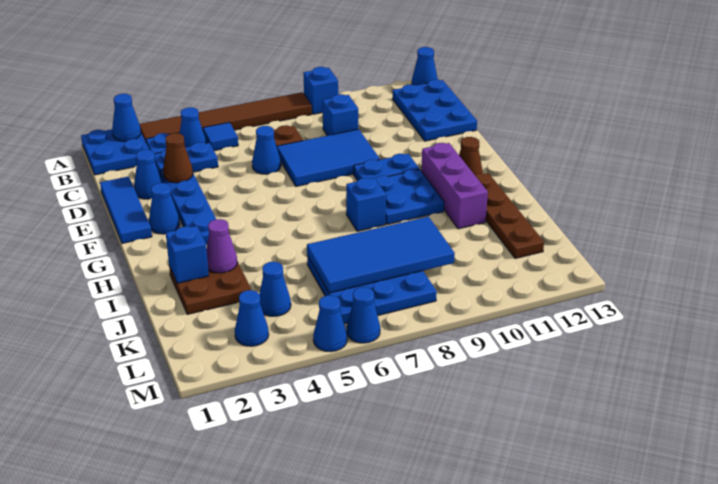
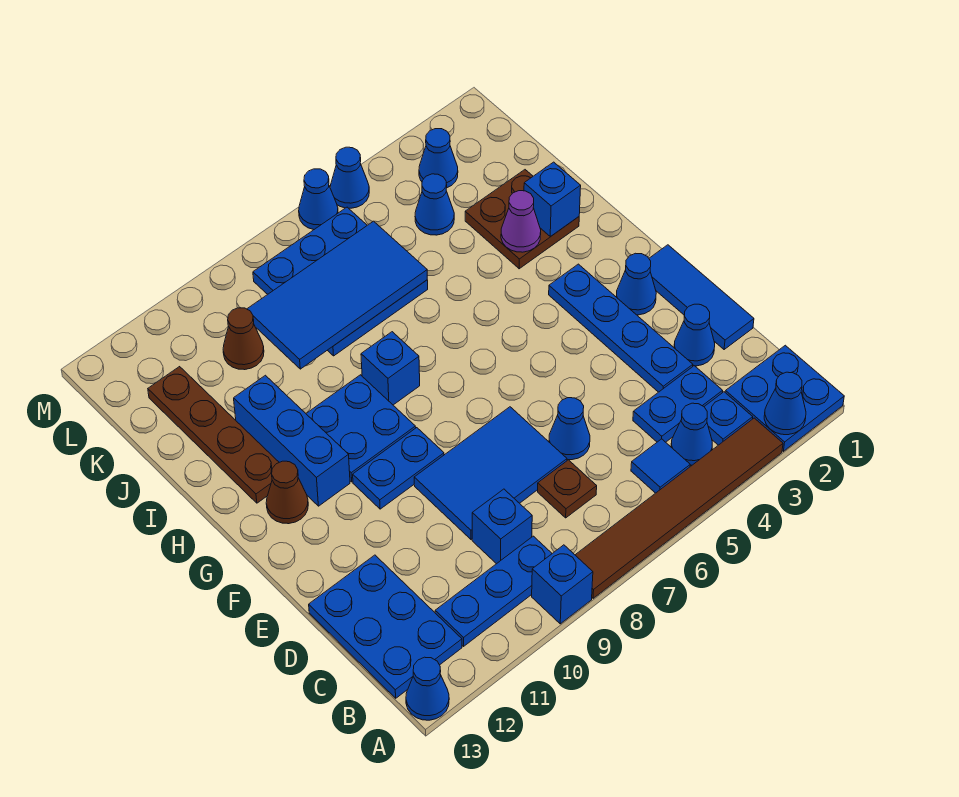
none -> blue plate B9:B11 level 1
brown cone D3 level 2 -> brown cone K10 level 1
purple brick G11:I11 level 1 -> blue brick G11:I11 level 1

